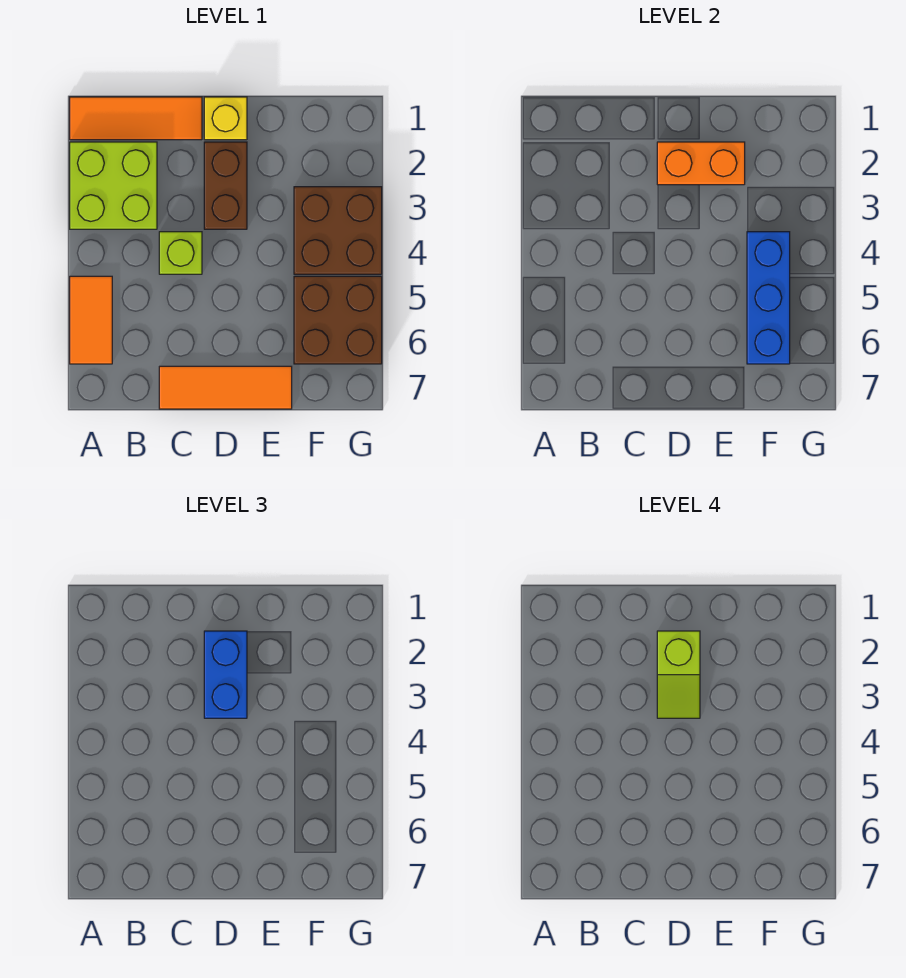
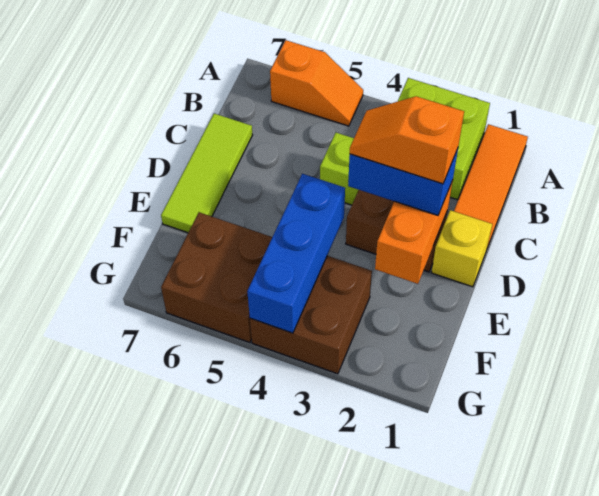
orange tile A5:A6 level 1 -> orange slope A5:A6 level 1 top 6
orange tile C7:E7 level 1 -> lime tile C7:E7 level 1
lime slope D2:D3 level 4 top 2 -> orange slope D2:D3 level 4 top 2
blue brick F4:F6 level 2 -> blue brick E4:G4 level 2

